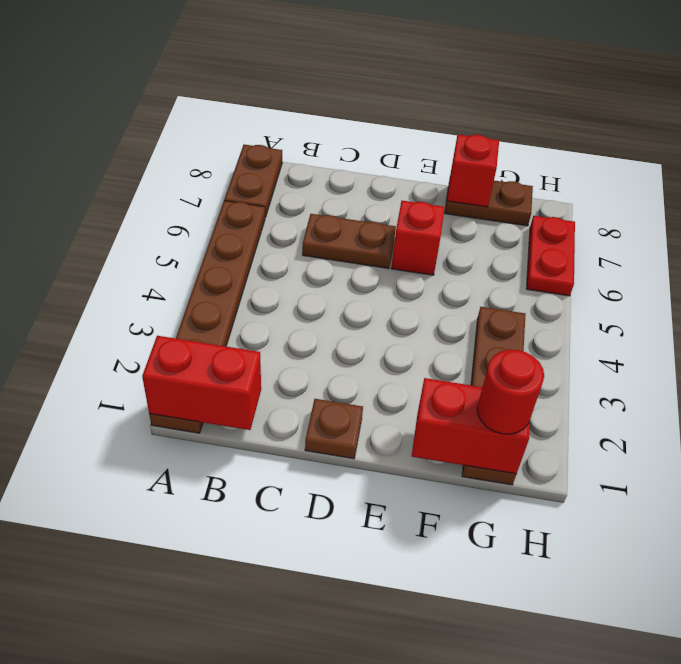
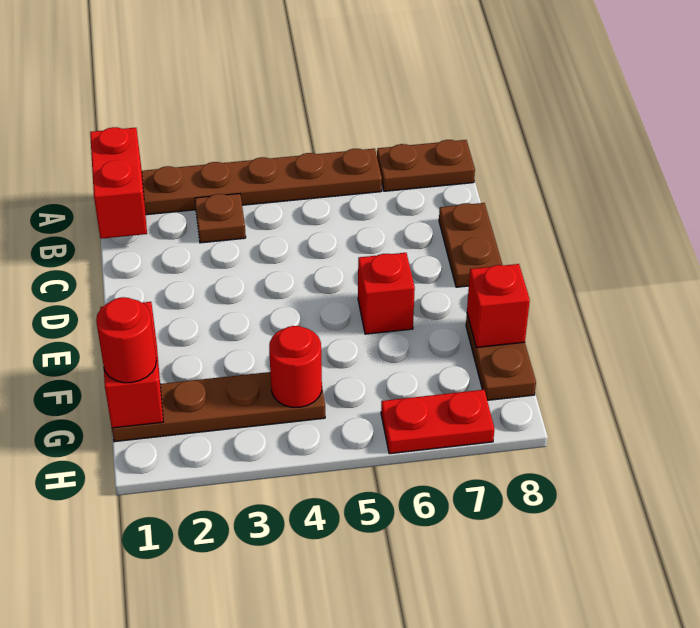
brown plate C6:D6 level 1 -> brown plate C8:D8 level 1
brown plate D1 level 1 -> brown plate B3 level 1
none -> red round brick G4 level 2

